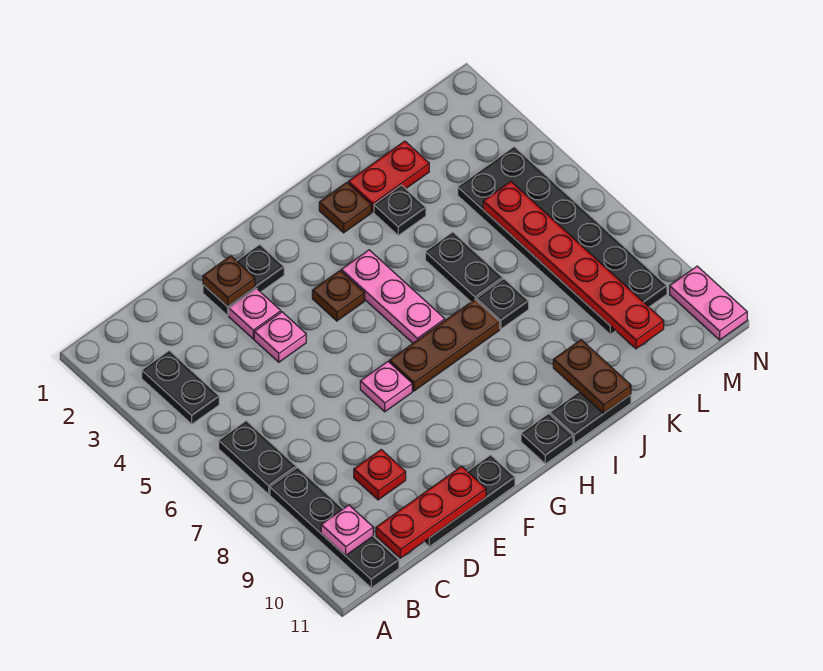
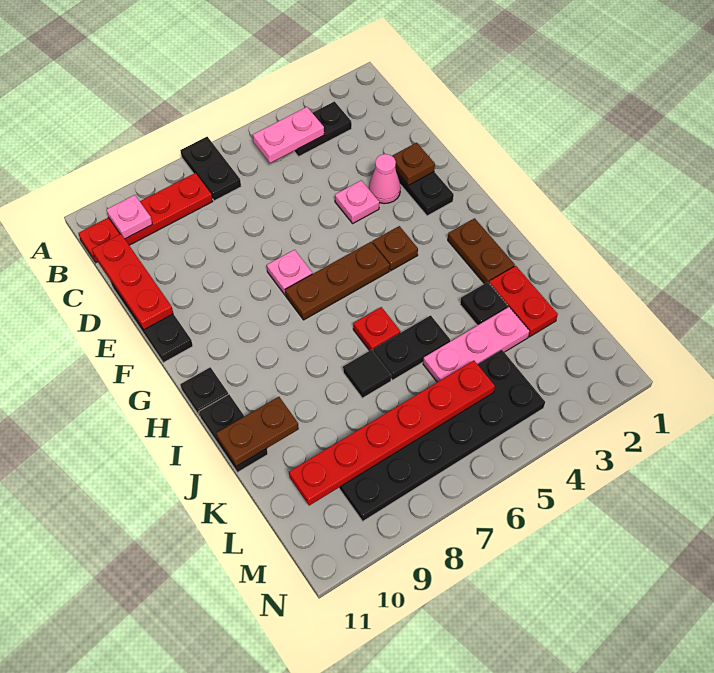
black plate B6:B7 level 1 -> black plate A7:B7 level 1
black plate B8:B11 level 1 -> red plate B8:B11 level 1
red plate D9 level 1 -> red plate I6 level 1
pink plate E3 level 1 -> pink cone E3 level 1
brown plate G7:I7 level 1 -> brown plate G5:G7 level 1
pink plate H4:H6 level 1 -> pink plate K3:K5 level 1
brown plate I2 level 1 -> brown plate H2:I2 level 1
black plate J7 level 1 -> black tile J7 level 1
pink plate N10:N11 level 1 -> pink plate B4:B5 level 2

